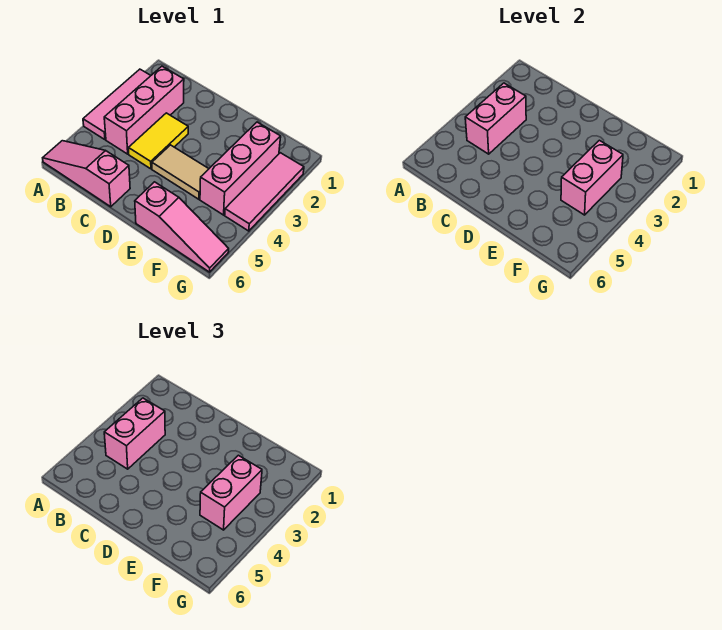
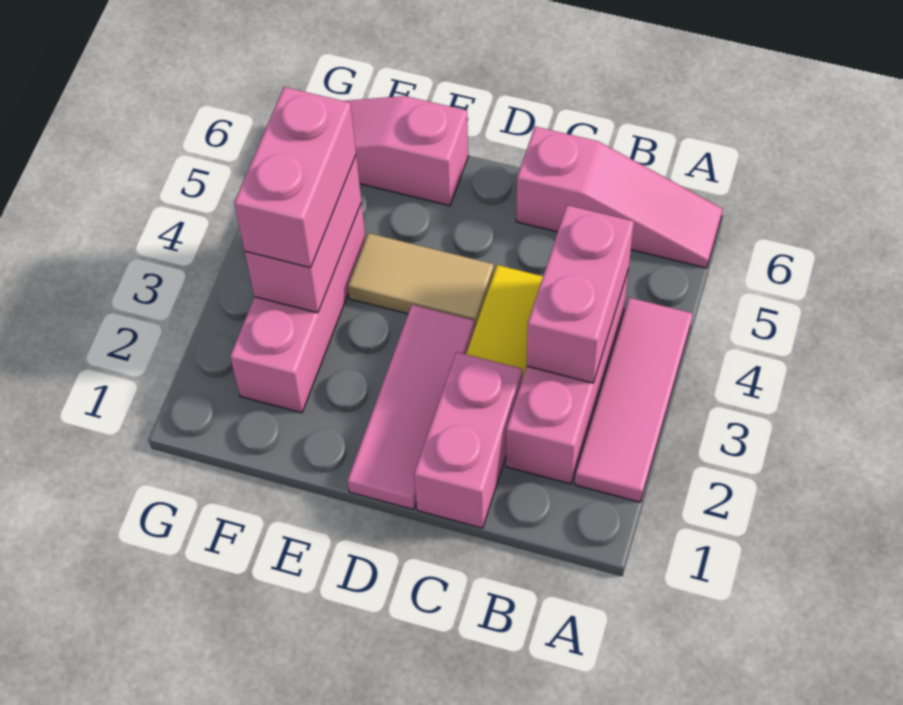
pink brick B3:B4 level 3 -> pink brick C1:C2 level 1
pink tile G2:G4 level 1 -> pink tile D1:D3 level 1

